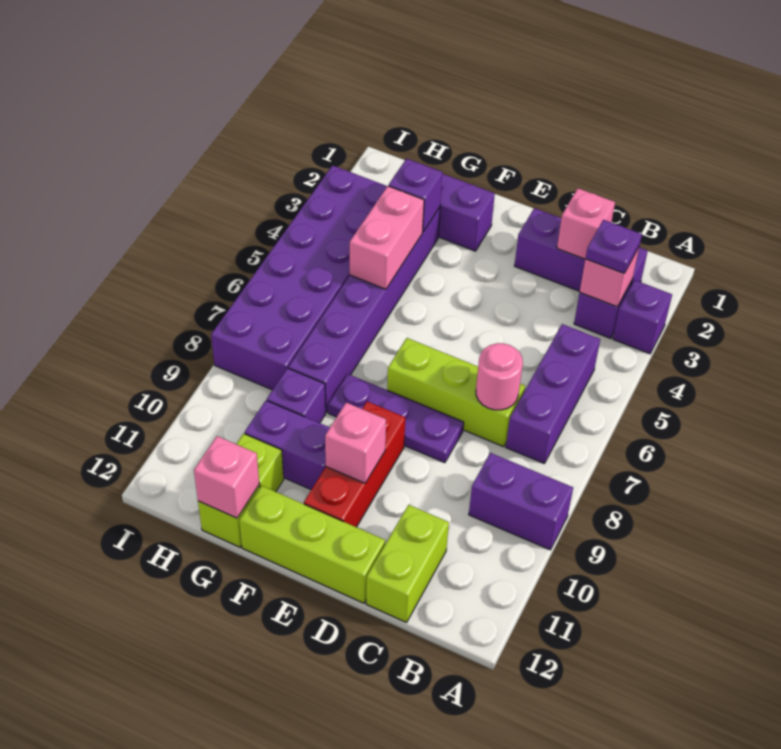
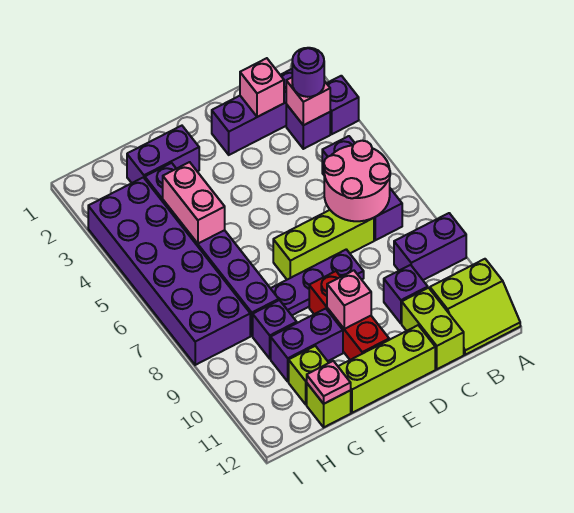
none -> lime slope A11:B12 level 1 top 11
purple plate B3 level 3 -> purple round brick B3 level 3
pink round brick C7 level 2 -> pink round brick B6:C7 level 2
purple brick G3 level 2 -> purple brick C10 level 1
pink brick G12 level 2 -> pink plate G12 level 2

